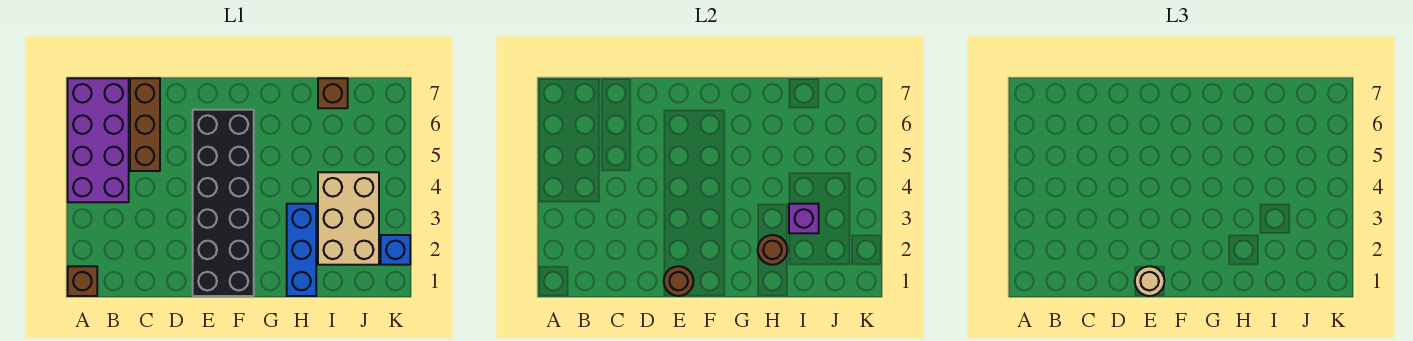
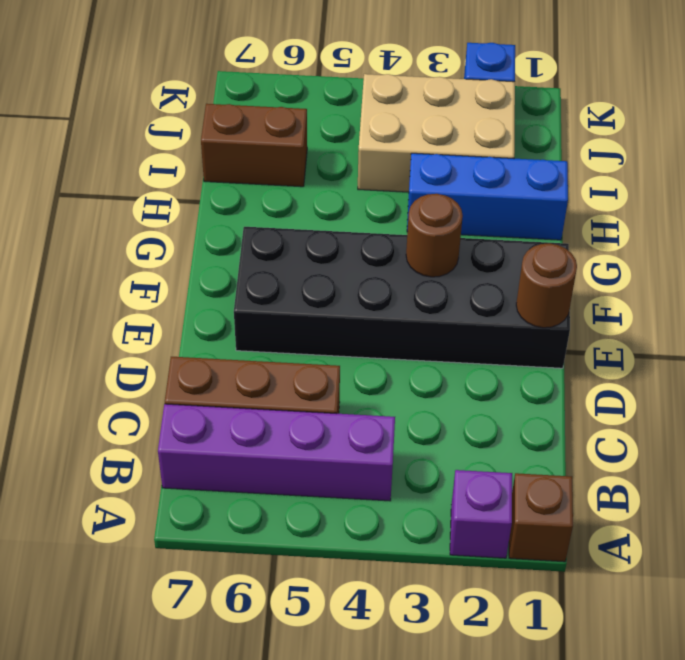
purple brick A4:B7 level 1 -> purple brick B4:B7 level 1
tan round brick E1 level 3 -> none
brown round brick H2 level 2 -> brown round brick F3 level 2
purple brick I3 level 2 -> purple brick A2 level 1
brown brick I7 level 1 -> brown brick I6:I7 level 1

